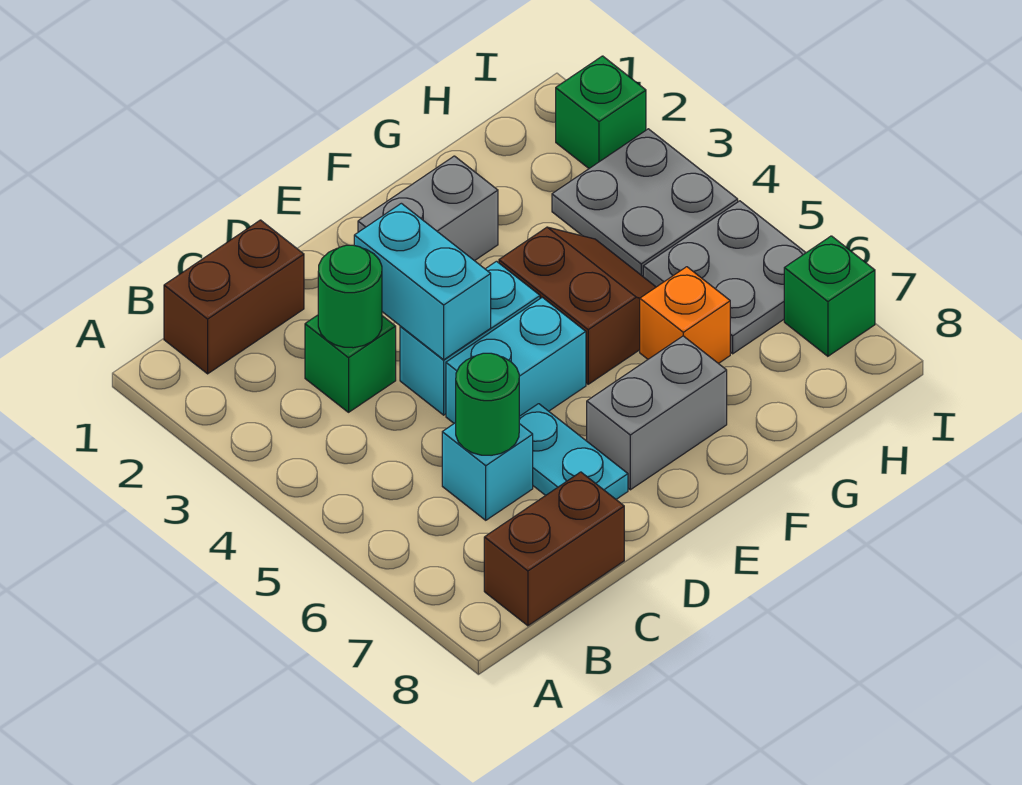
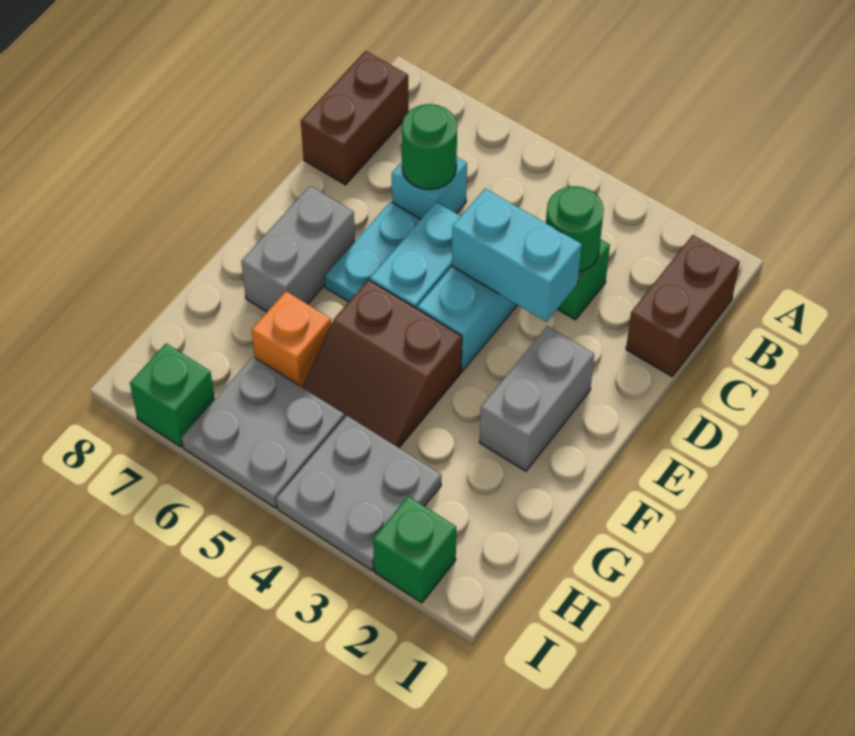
cyan plate D6:D7 level 1 -> cyan plate D6:E6 level 1

